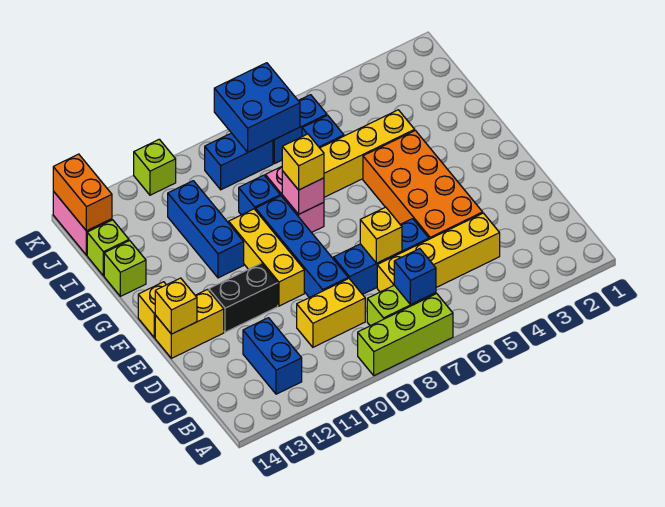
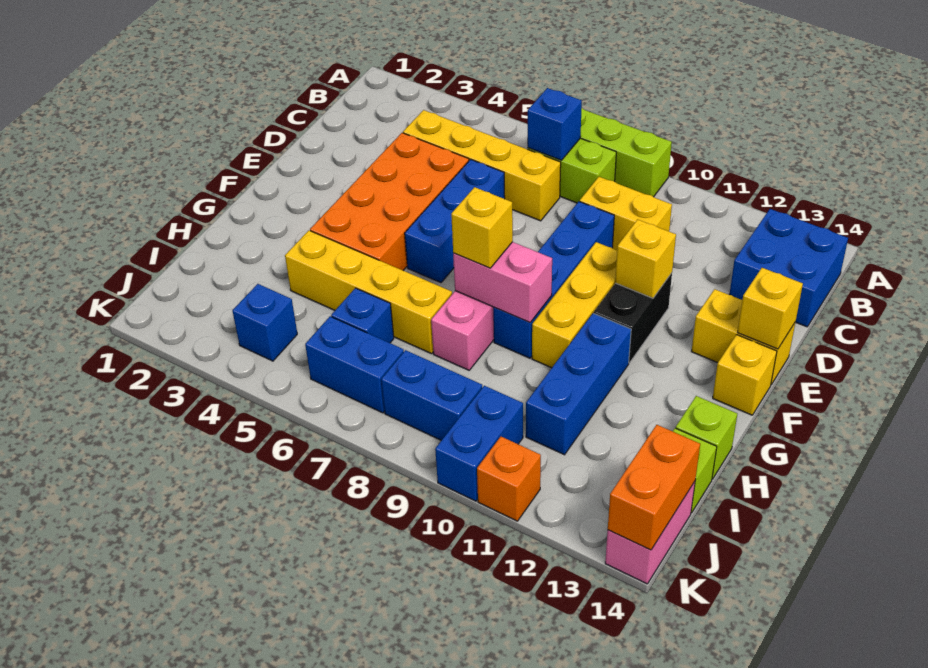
blue brick B12:C12 level 1 -> blue brick J10:K10 level 1
blue brick D6:D8 level 1 -> blue brick D6:F6 level 1
yellow brick D7 level 2 -> yellow brick E11 level 2
black brick E11:E12 level 1 -> black brick E11:F11 level 1
pink brick G8 level 2 -> pink brick G8:G9 level 2
blue brick H9 level 1 -> blue brick J4 level 1
blue brick J7:K8 level 2 -> blue brick B13:C14 level 1
lime brick K11 level 1 -> orange brick K11 level 1

